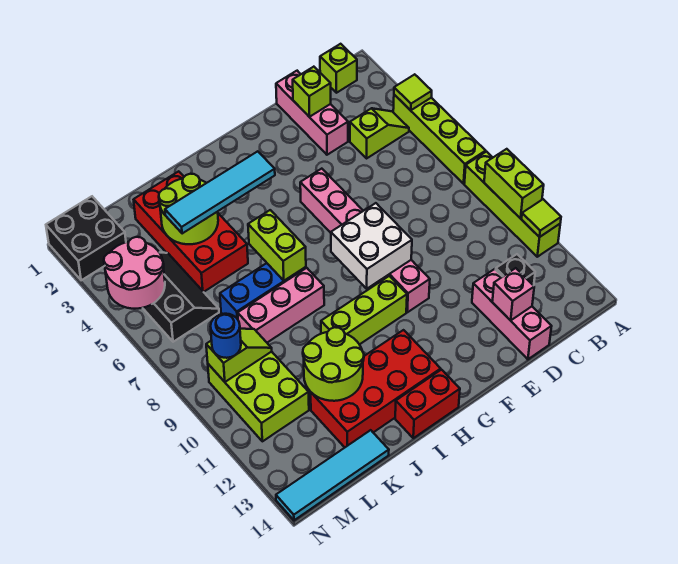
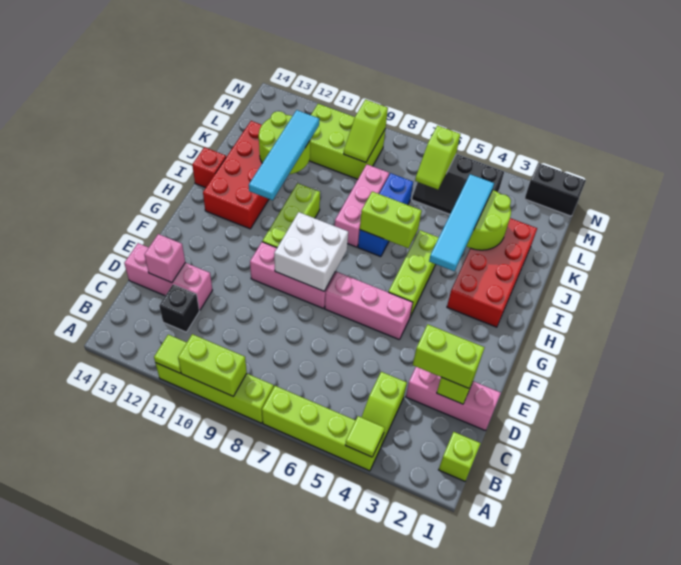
none -> lime brick D2:D3 level 3
none -> lime brick G5:I5 level 1
red brick H14:I14 level 1 -> red brick I14 level 1
red brick J2:K5 level 1 -> red brick H2:K3 level 1
cyan tile K14:N14 level 1 -> cyan tile H11:K11 level 3
none -> lime slope L6:M6 level 2 top M
black brick M1:N2 level 1 -> black brick N1:N2 level 1
pink round brick M4:N5 level 2 -> none
blue round brick M9 level 3 -> none

